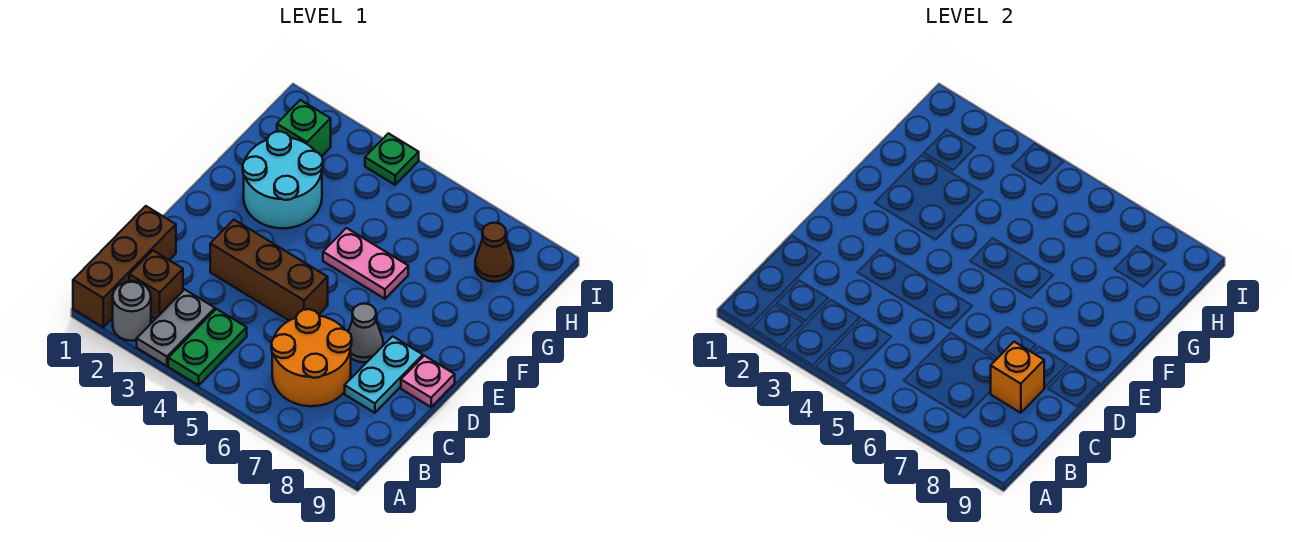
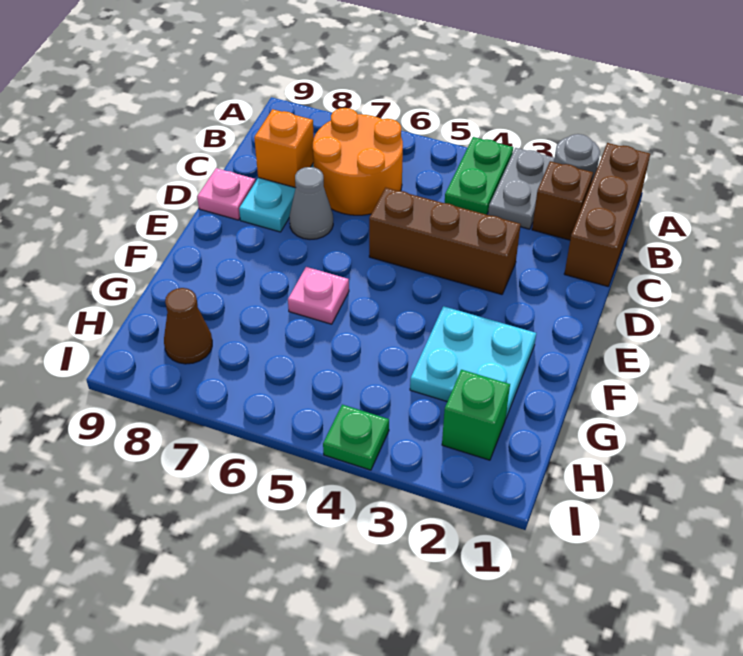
cyan round brick F2:G3 level 1 -> cyan plate F2:G3 level 1
pink plate F5:F6 level 1 -> pink plate F6 level 1

